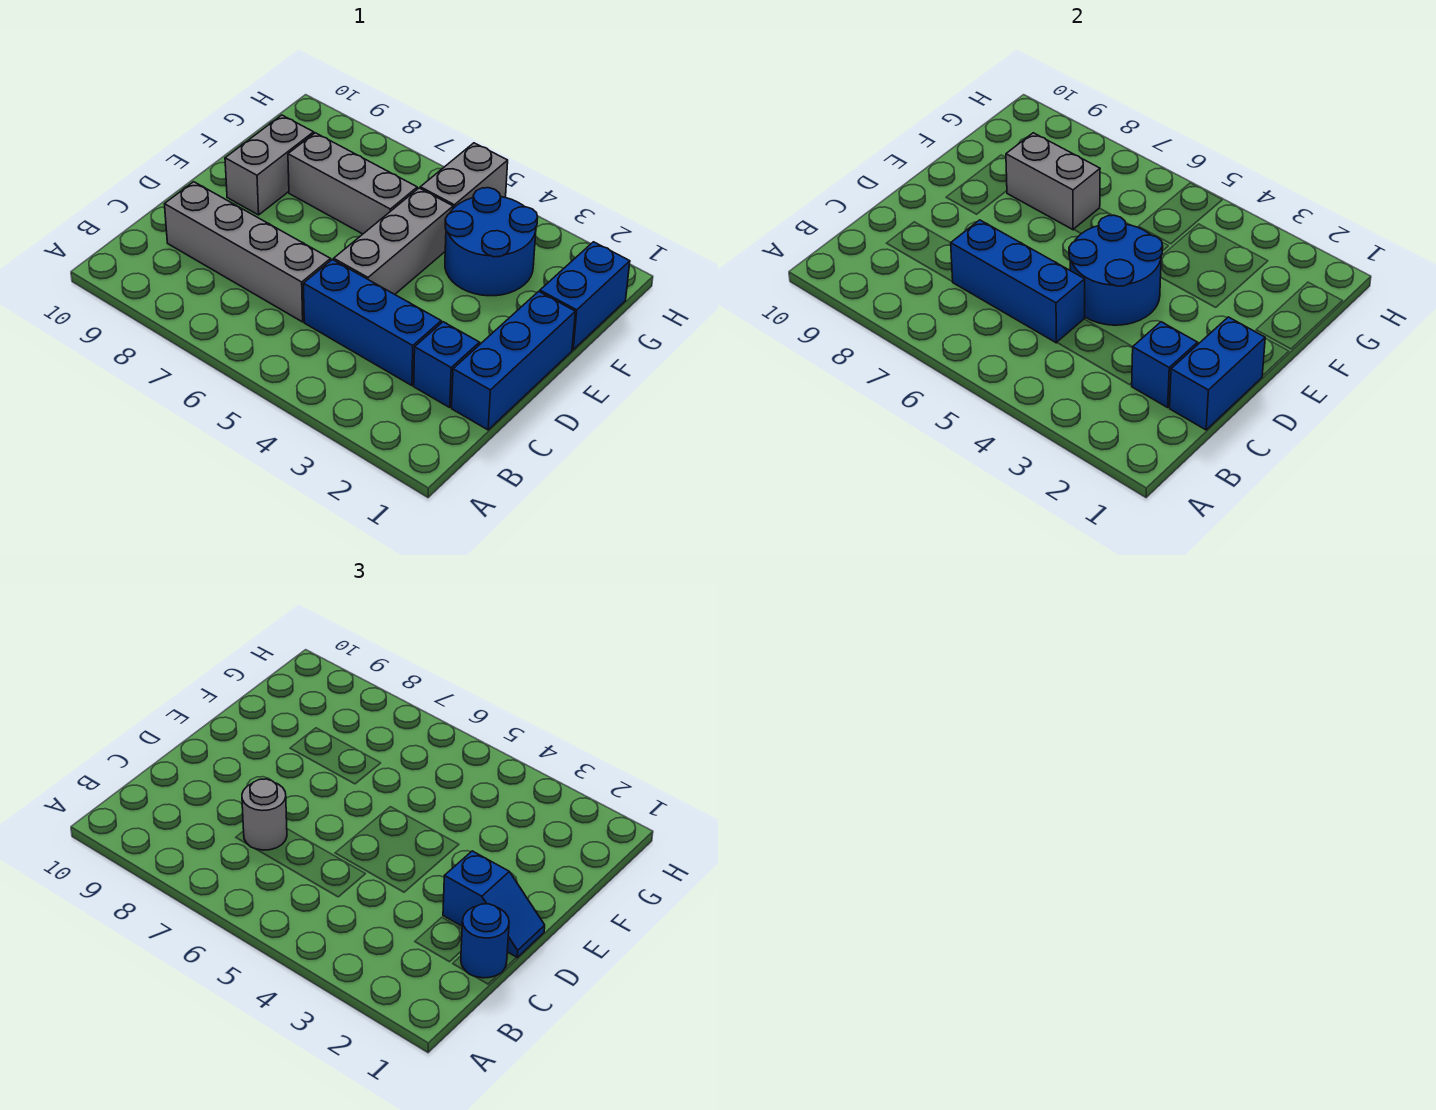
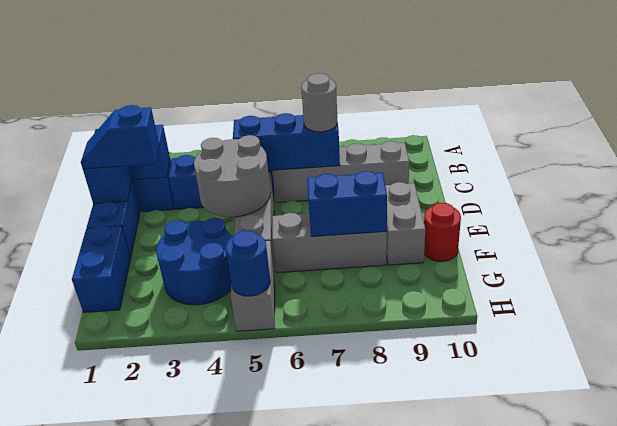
blue round brick C1 level 3 -> blue round brick H5 level 2
blue round brick D4:E5 level 2 -> grey round brick D4:E5 level 2
grey brick F7:F8 level 2 -> blue brick F7:F8 level 2
none -> red round brick F10 level 1

